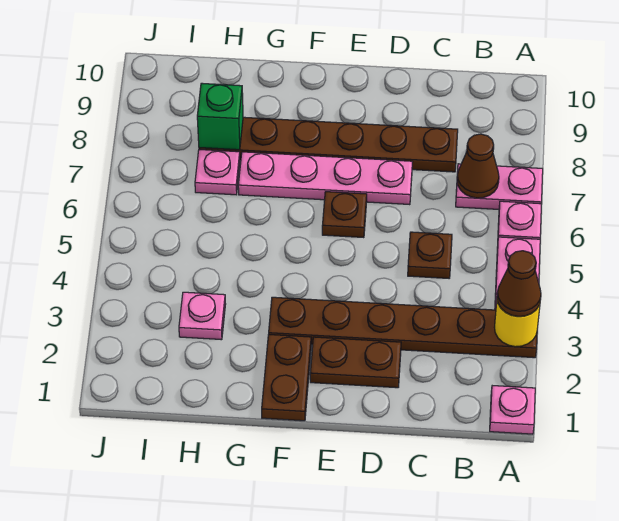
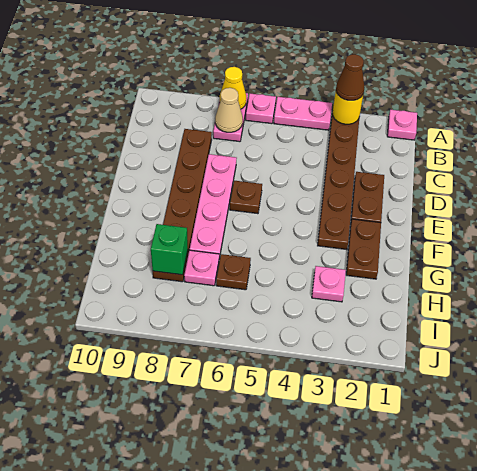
none -> yellow cone A7 level 2
brown cone B7 level 2 -> tan cone B7 level 2
brown plate C5 level 1 -> brown plate H6 level 1
brown plate F1:F2 level 1 -> brown plate F2:G2 level 1

